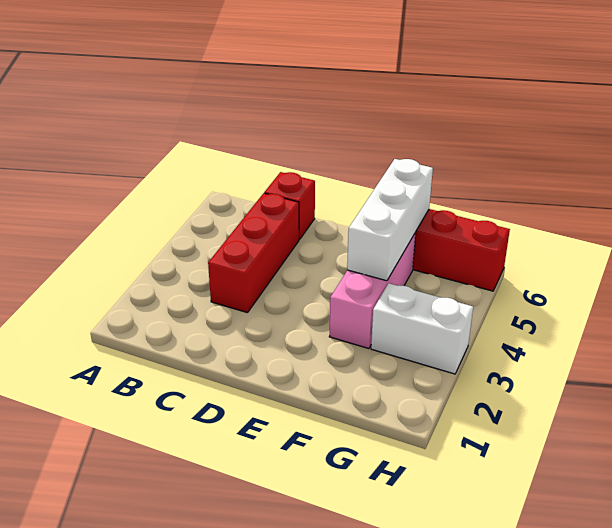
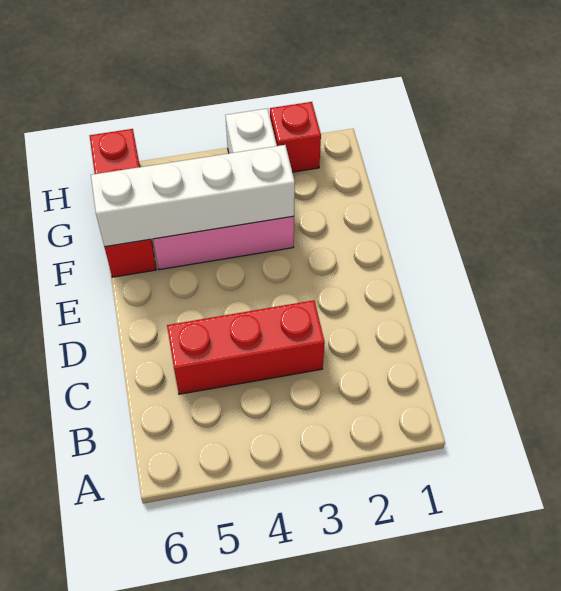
red brick C6 level 1 -> red brick H2 level 1
white brick F4:F6 level 2 -> white brick F3:F6 level 2

